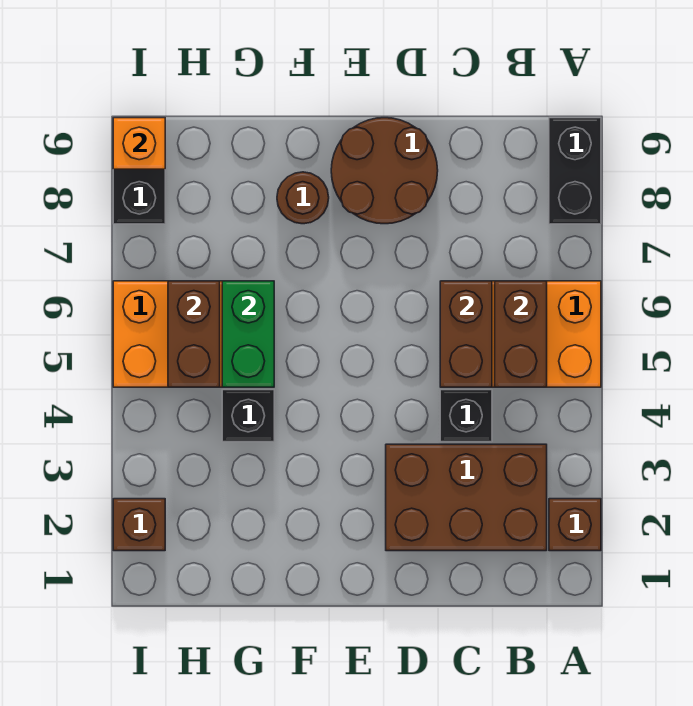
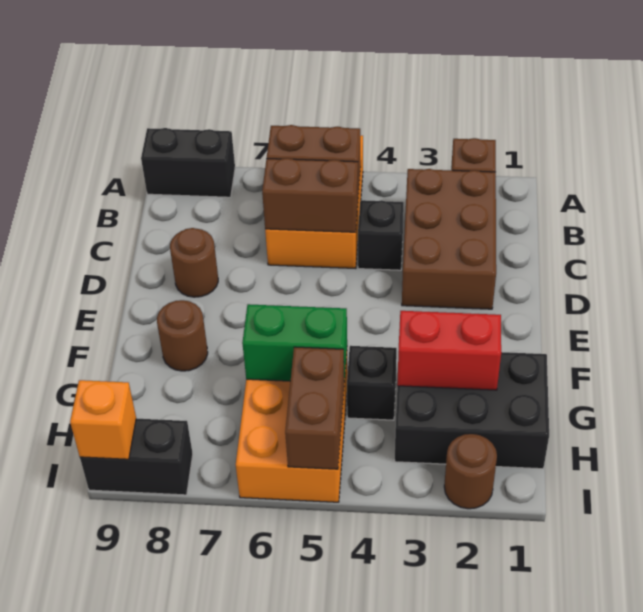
brown round brick D8:E9 level 1 -> brown round brick D8 level 1
none -> black brick G1:H3 level 1
none -> red brick G2:G3 level 2
brown brick H5:H6 level 2 -> brown brick H5:I5 level 2
brown brick I2 level 1 -> brown round brick I2 level 1

